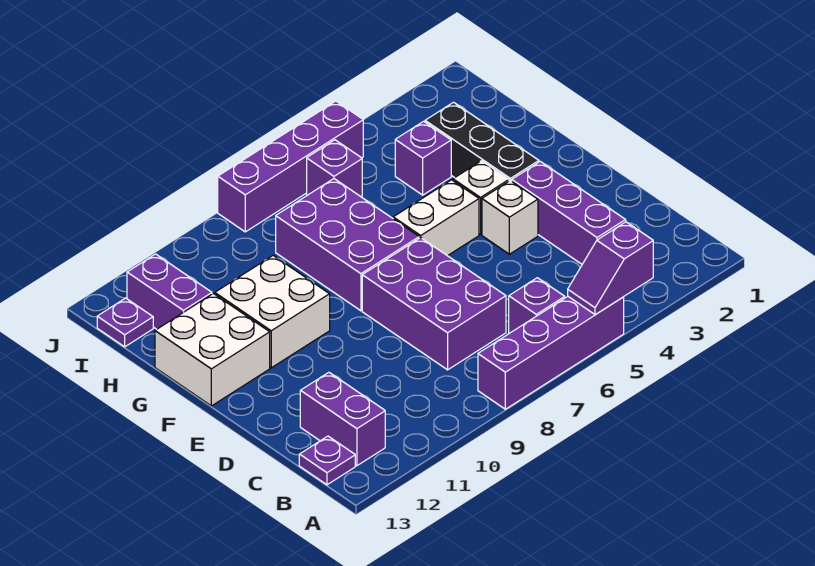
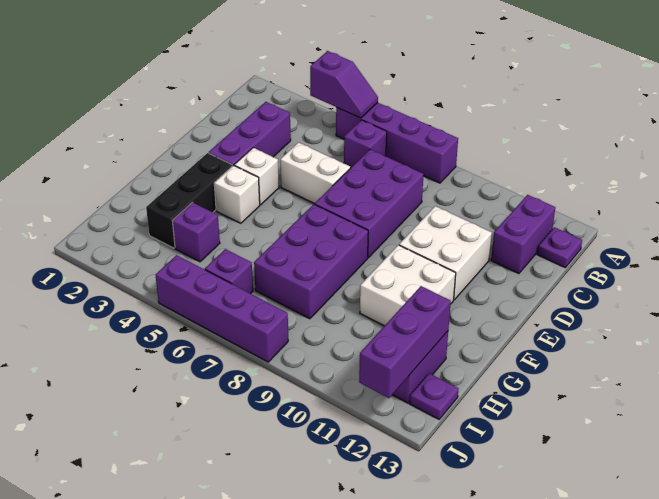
white brick F5:F6 level 1 -> white brick D5:D6 level 1
white brick F12:G13 level 1 -> white brick D10:E11 level 1
none -> purple brick H12:J12 level 2

